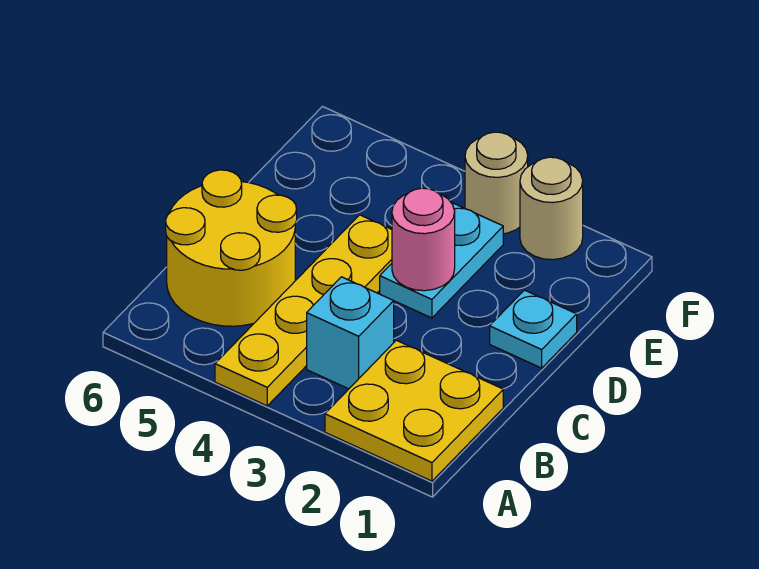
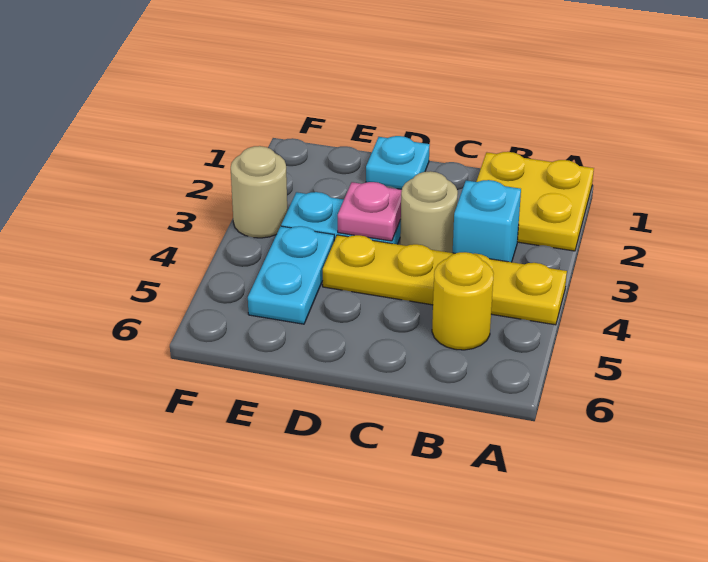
yellow round brick B5:C6 level 1 -> yellow round brick B5 level 1
pink round brick D3 level 2 -> pink plate D3 level 2
none -> cyan plate E4:E5 level 1
tan round brick F2 level 1 -> tan round brick C3 level 1

